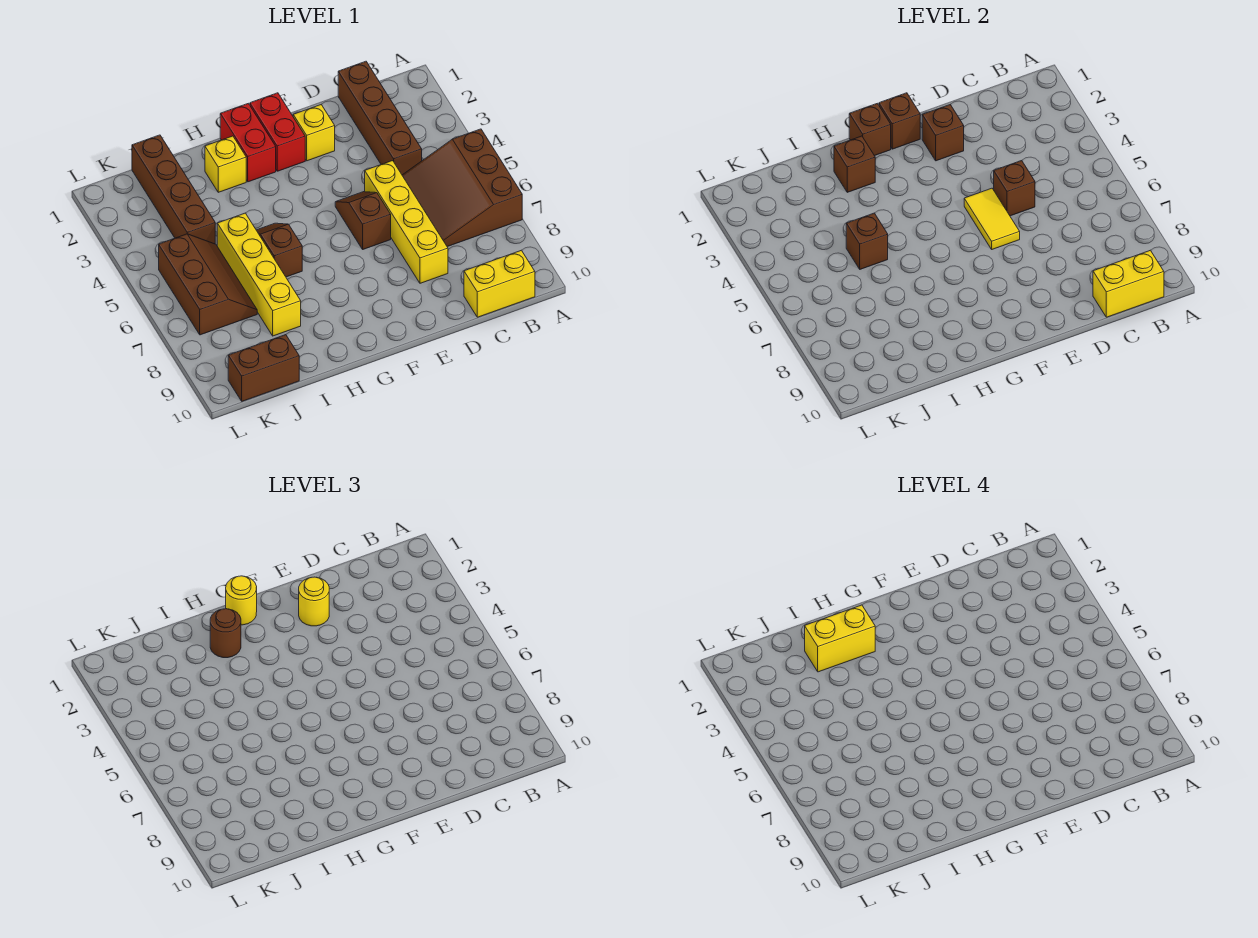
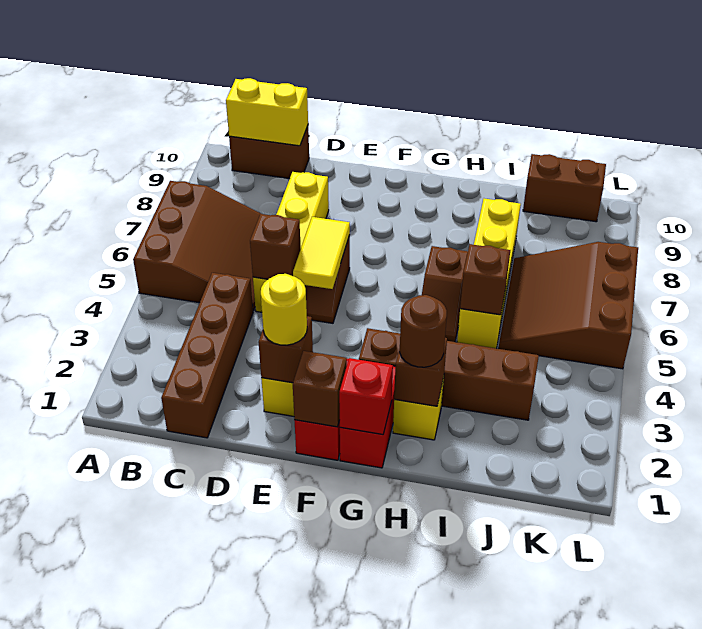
yellow brick B10:C10 level 1 -> brown brick B10:C10 level 1
brown brick G1 level 2 -> red brick G1 level 2
yellow round brick G1 level 3 -> none
yellow brick H2:I2 level 4 -> none
brown brick J1:J4 level 1 -> brown brick G3:J3 level 1
brown slope J5:K7 level 1 top K -> brown slope J5:L7 level 1 top L

